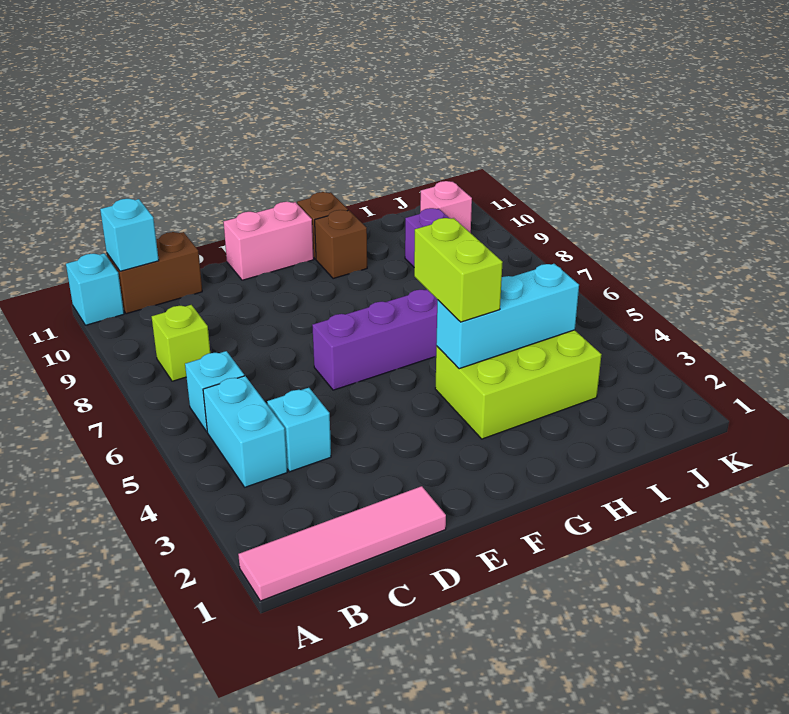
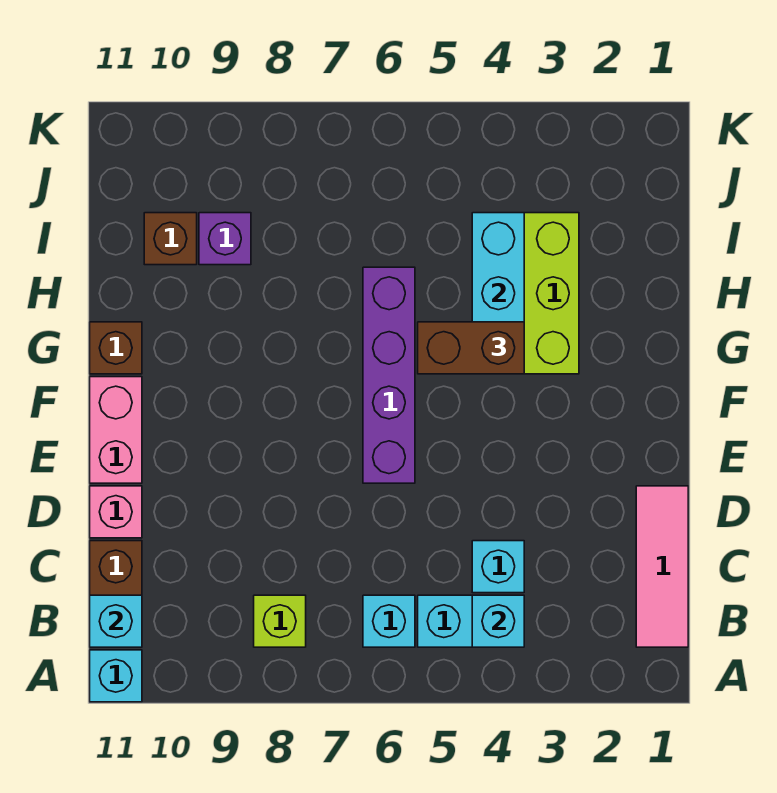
pink tile A1:D1 level 1 -> pink tile B1:D1 level 1
none -> cyan brick B4 level 2
lime brick G4:G5 level 3 -> brown brick G4:G5 level 3
brown brick G10 level 1 -> brown brick I10 level 1
pink brick J10 level 1 -> pink brick D11 level 1

